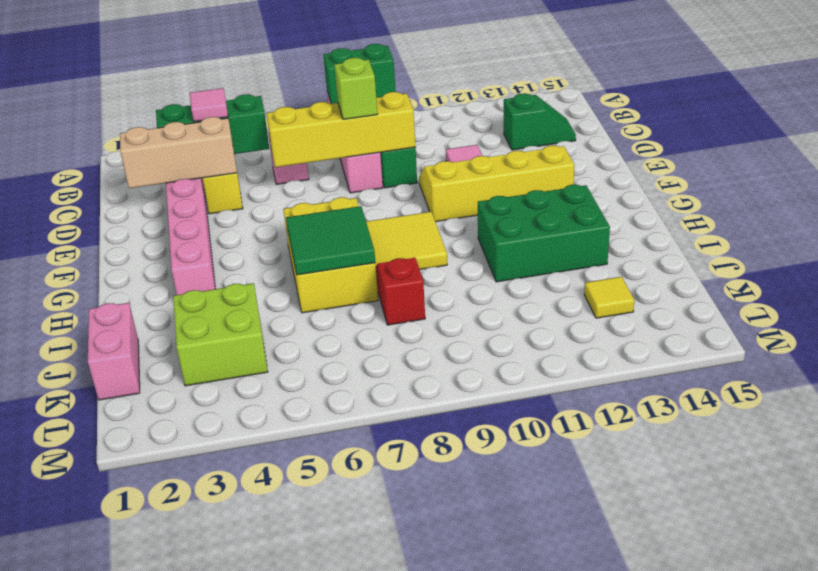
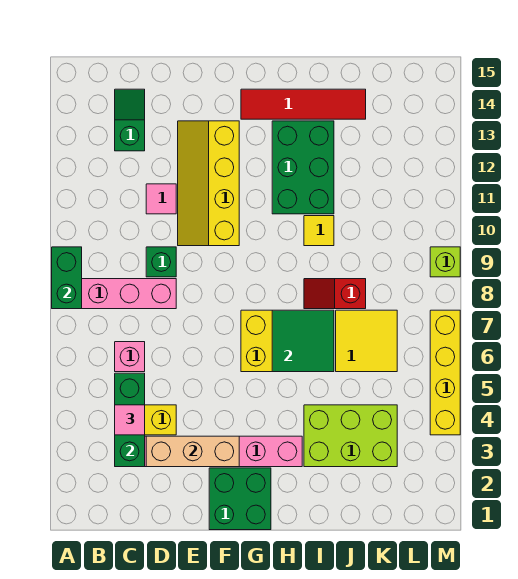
tan brick D2:D4 level 2 -> tan brick D3:F3 level 2
yellow brick D6:D9 level 2 -> yellow brick M4:M7 level 1
lime brick D8 level 3 -> lime brick M9 level 1
none -> green brick F1:G2 level 1
yellow tile G8:H9 level 1 -> yellow tile J6:K7 level 1
none -> red tile G14:J14 level 1
pink brick J1:K1 level 1 -> none
lime brick J3:K4 level 1 -> lime brick I3:K4 level 1
yellow tile K13 level 1 -> yellow tile I10 level 1

